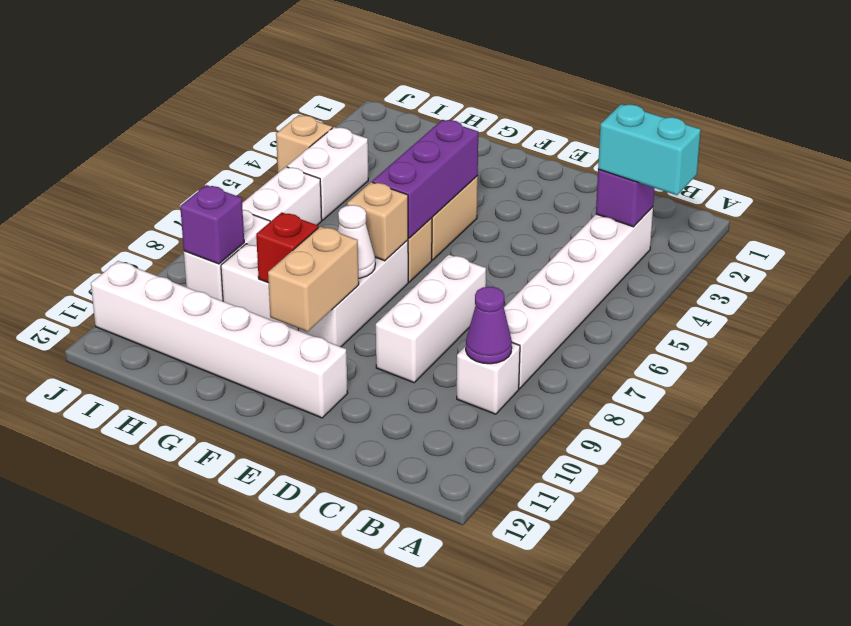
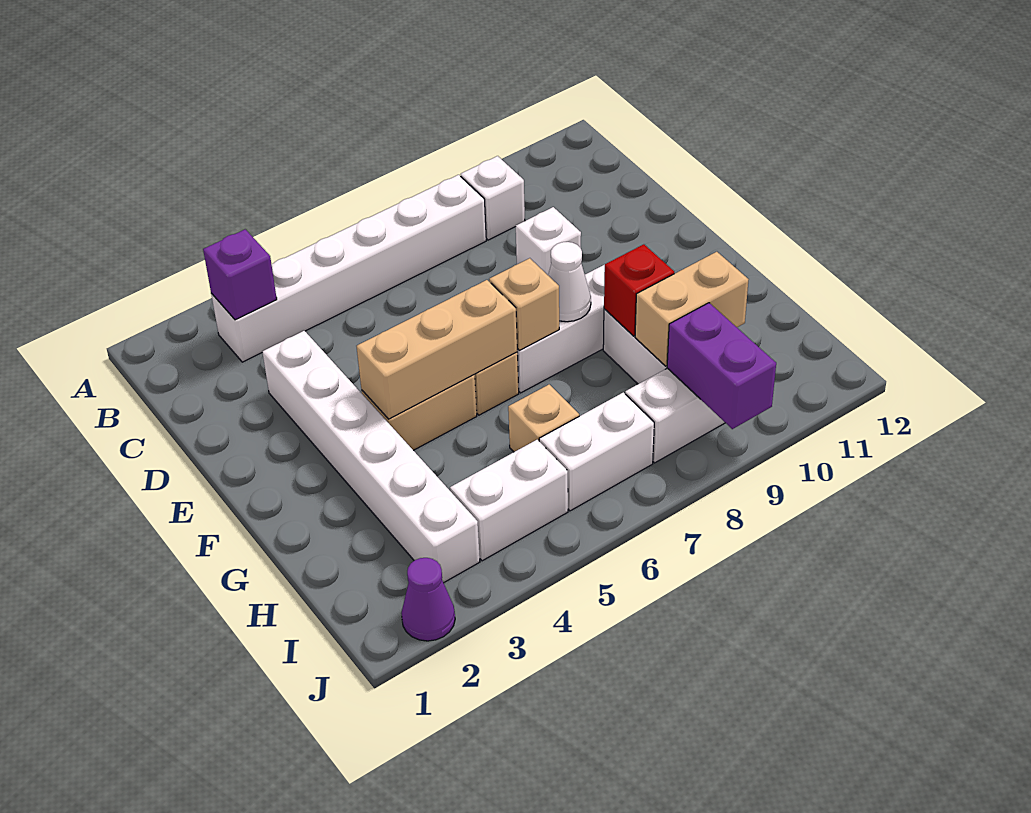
cyan brick A3:B3 level 3 -> none
purple cone B9 level 2 -> purple cone J2 level 1
white brick D7:D9 level 1 -> white brick D9 level 1
white brick E11:J11 level 1 -> white brick D3:I3 level 1
purple brick F4:F6 level 2 -> tan brick F4:F6 level 2
tan brick F9:F10 level 2 -> tan brick H9:H10 level 2
purple brick I9 level 2 -> purple brick I9:J9 level 2
tan brick J4 level 1 -> tan brick H6 level 1

